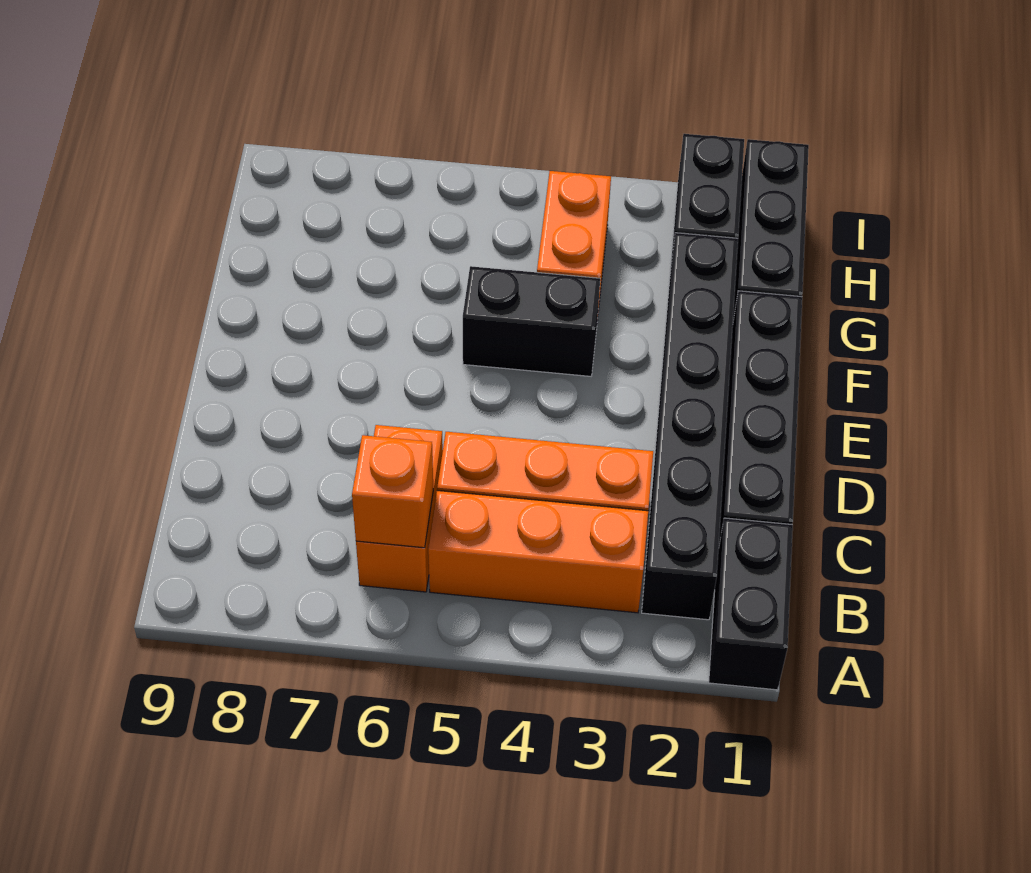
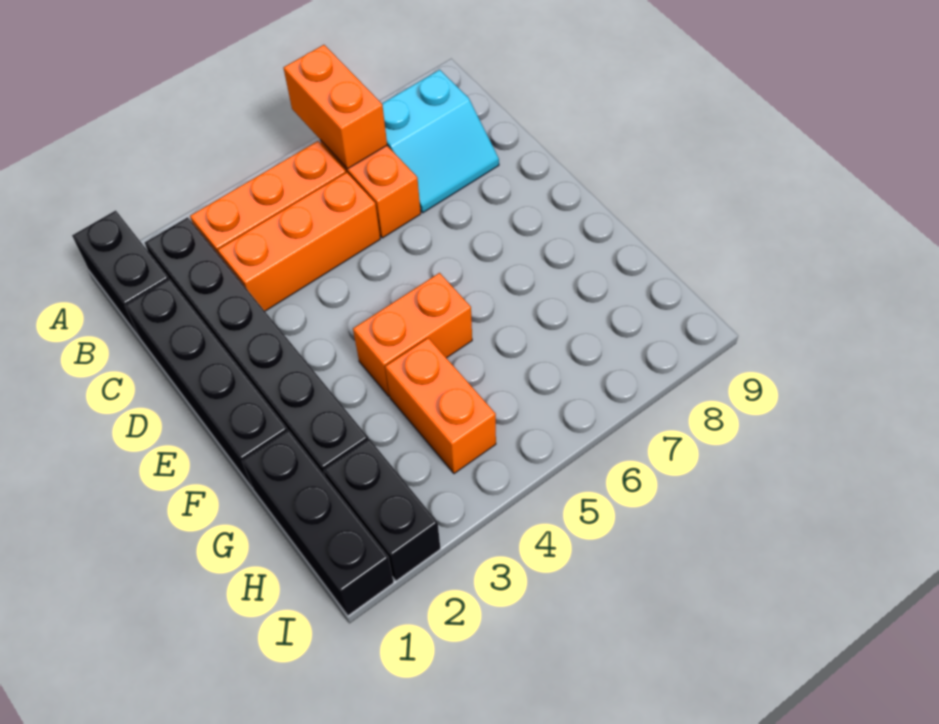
orange brick B6 level 2 -> orange brick A6:B6 level 2
none -> cyan slope B7:C8 level 1 top B
black brick F4:F5 level 1 -> orange brick F4:F5 level 1

